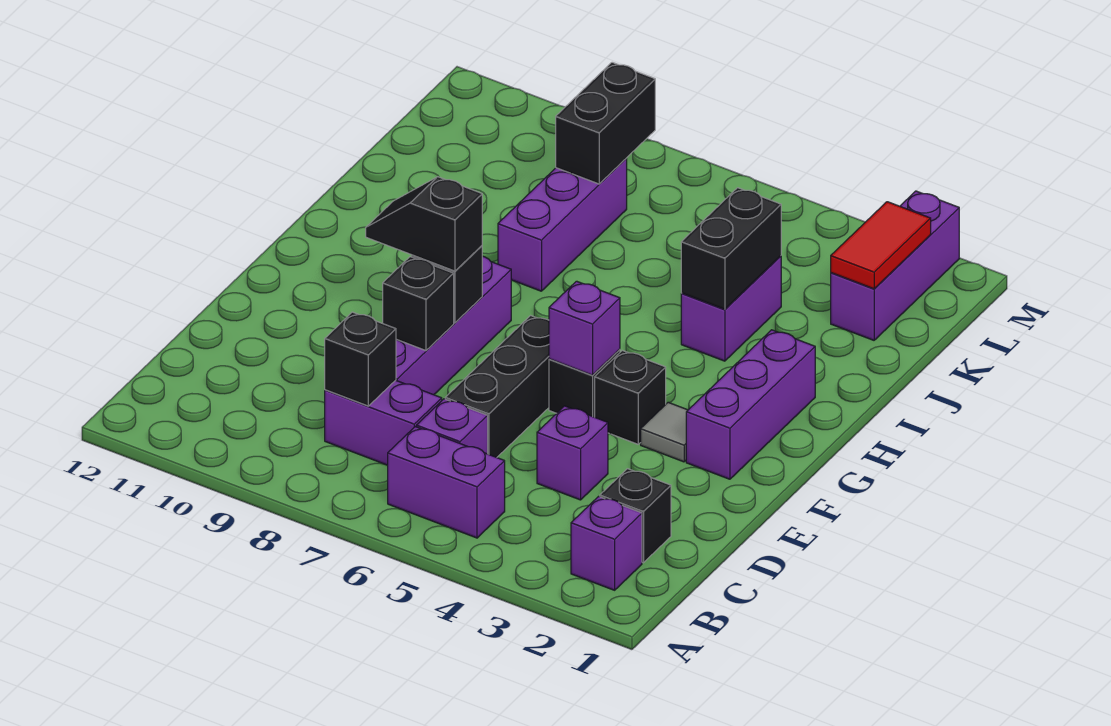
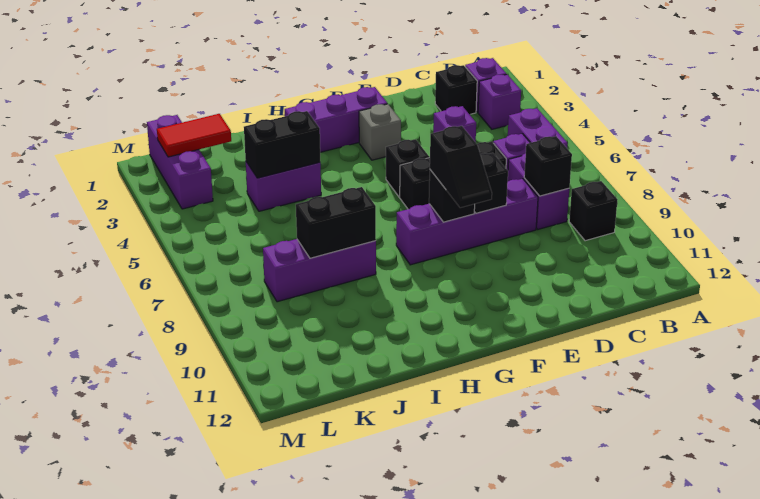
grey tile F3 level 1 -> grey brick F3 level 1
black brick F4 level 1 -> black brick B9 level 1
purple brick F5 level 2 -> purple brick B3 level 1
purple brick K2:M2 level 1 -> purple brick L1:L3 level 1
black brick K8:L8 level 2 -> black brick I8:J8 level 2

